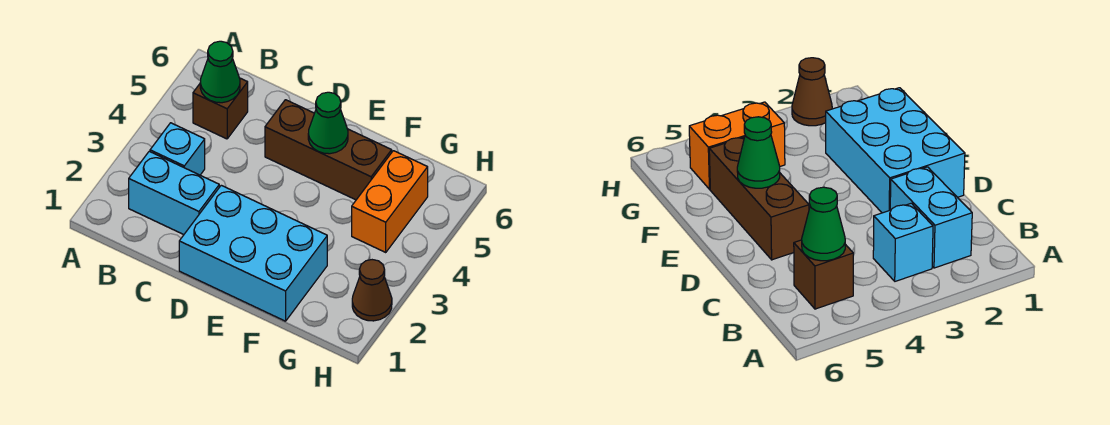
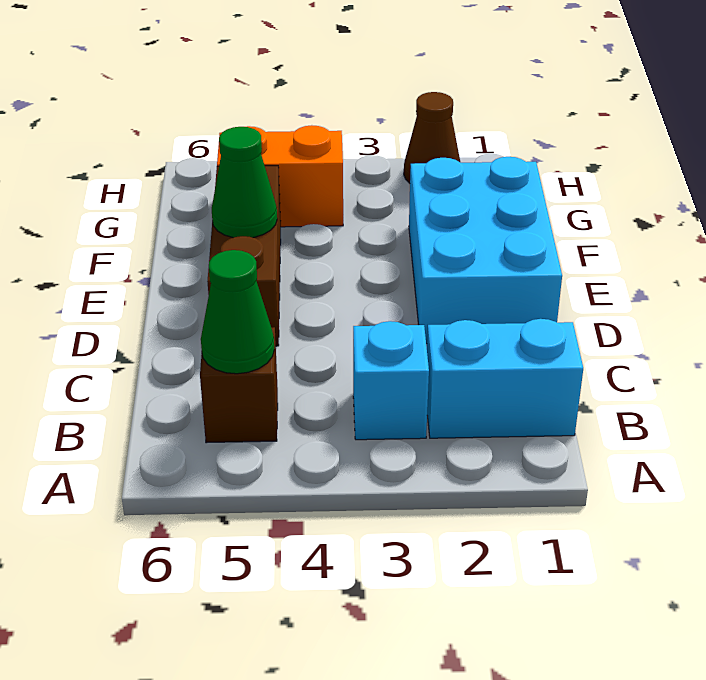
cyan brick B2:C2 level 1 -> cyan brick B1:B2 level 1

